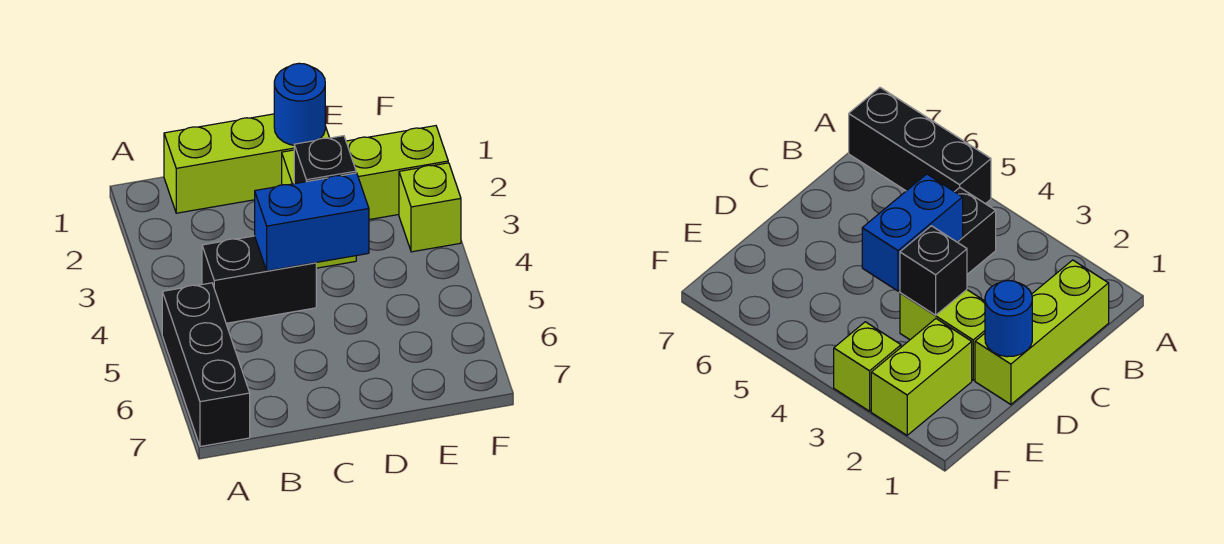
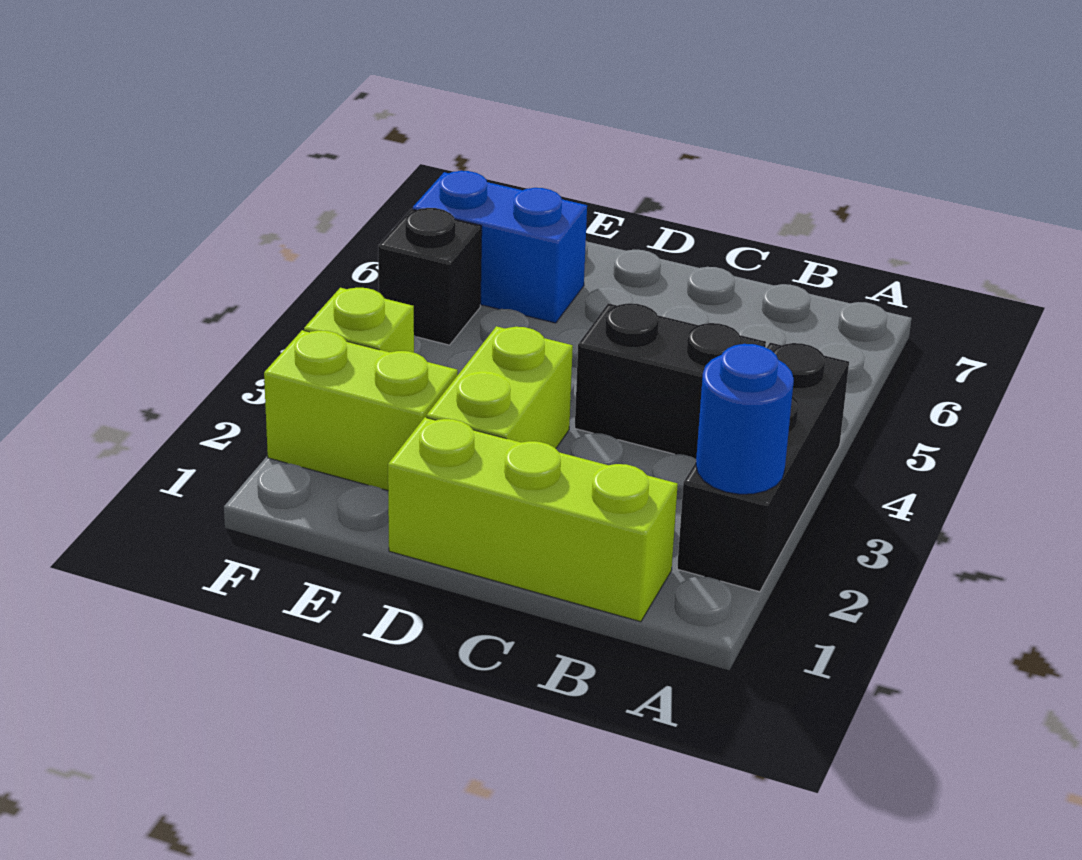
black brick A5:A7 level 1 -> black brick A2:A4 level 1
blue brick C4:D4 level 2 -> blue brick E6:F6 level 1
blue round brick D1 level 2 -> blue round brick A2 level 2
black brick D3 level 2 -> black brick F5 level 1

